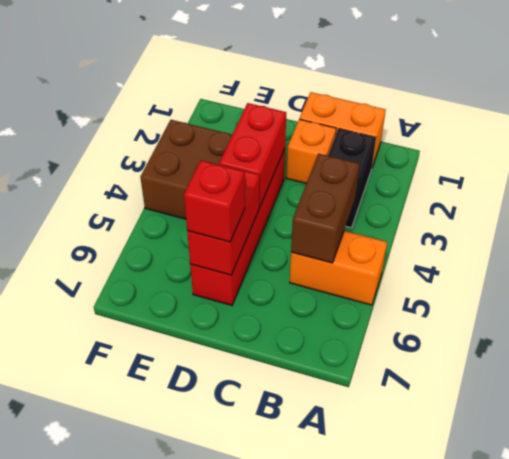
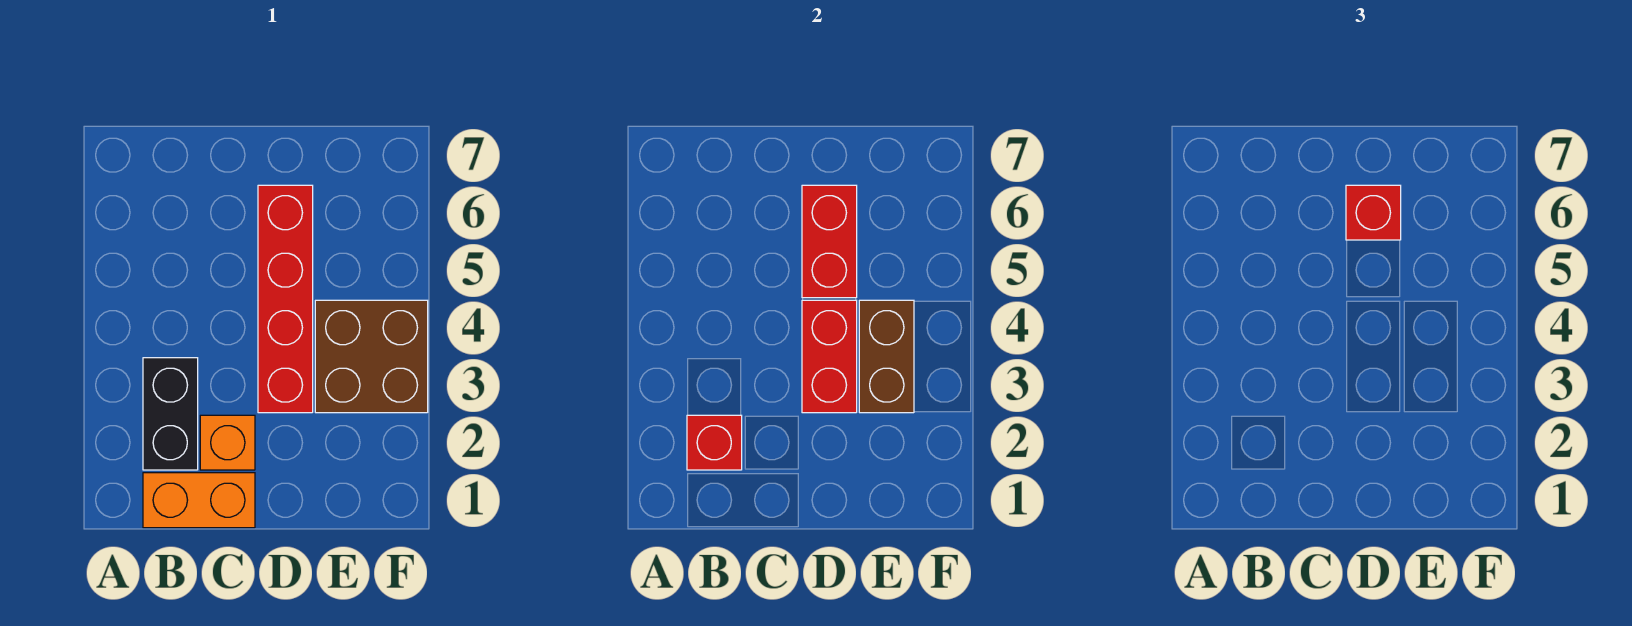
orange brick A5:B5 level 1 -> none
none -> red brick B2 level 2
brown brick B4:B5 level 2 -> brown brick E3:E4 level 2

